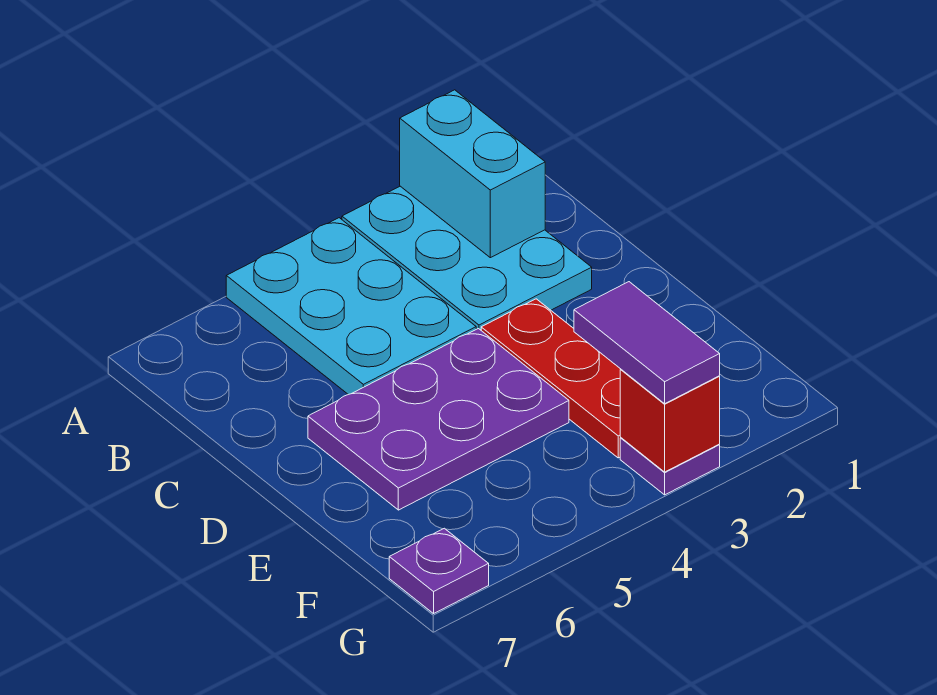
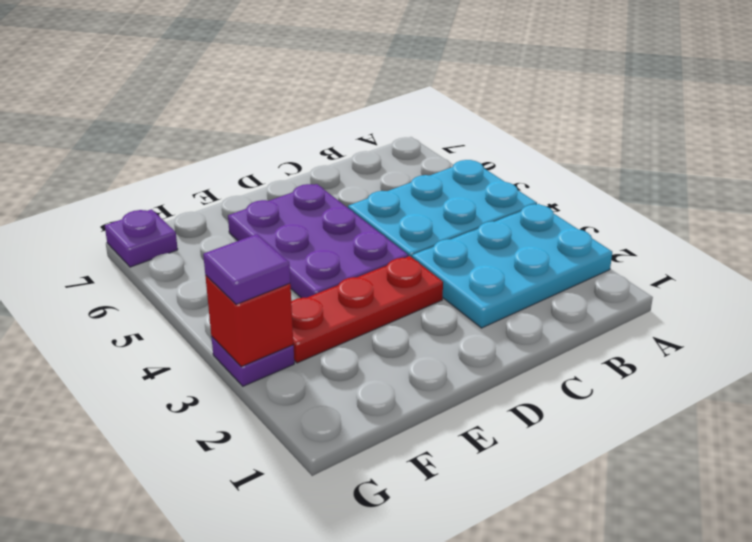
cyan brick A2:B2 level 2 -> none
purple tile F3:G3 level 3 -> purple tile G3 level 3

